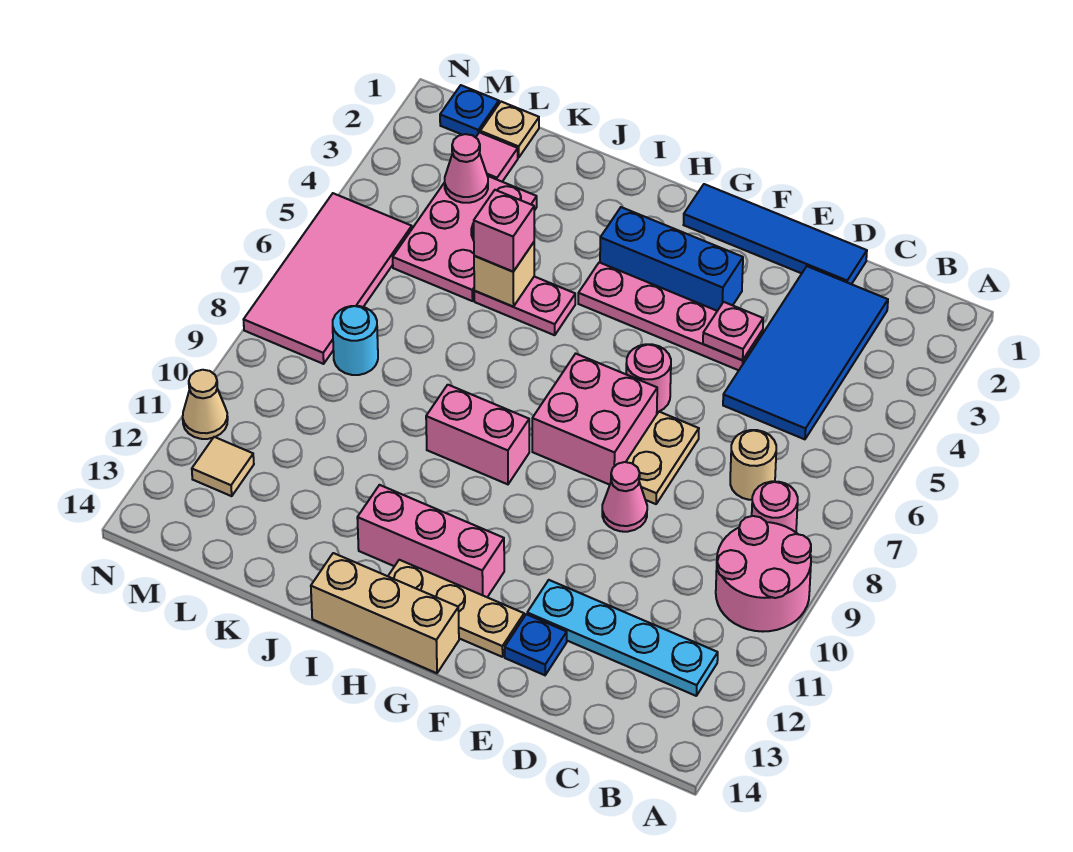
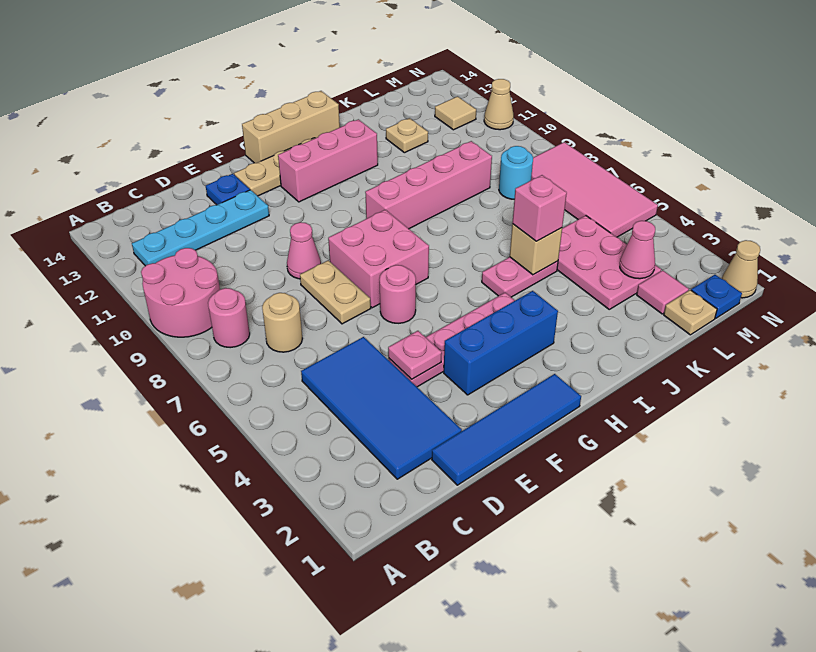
pink brick H9:I9 level 1 -> pink brick H9:K9 level 1
none -> tan plate K12 level 1
none -> tan cone N1 level 1

